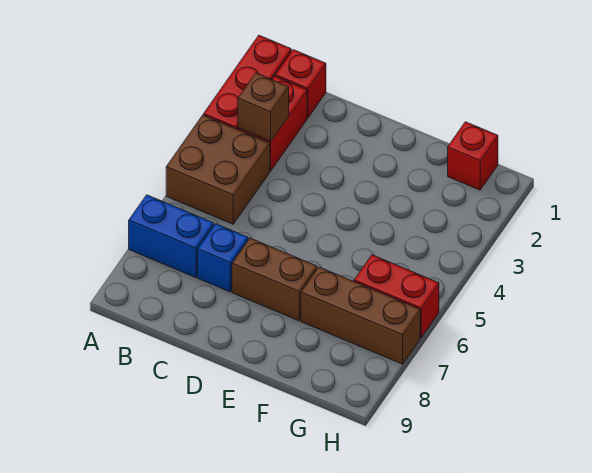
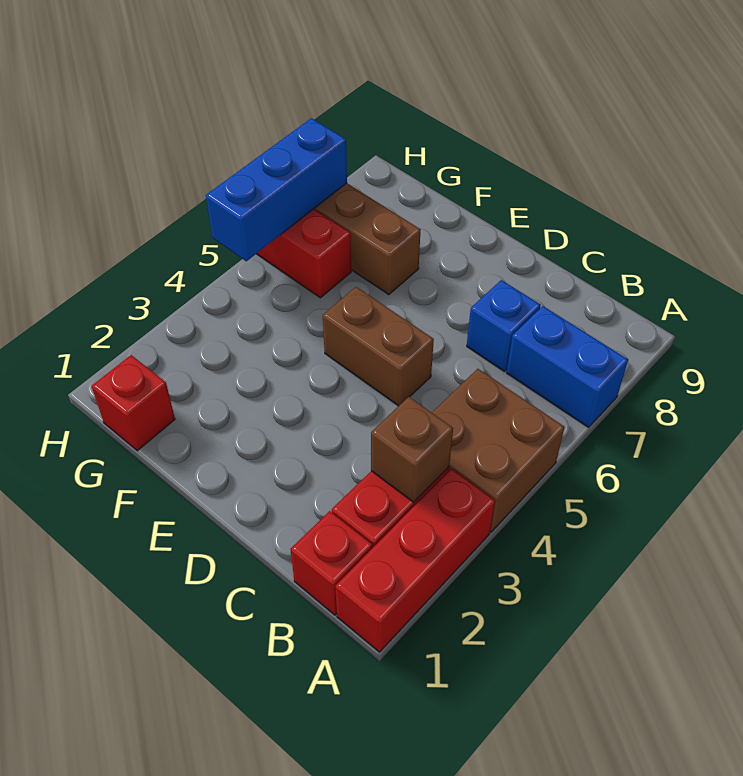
brown brick D7:E7 level 1 -> brown brick D5:E5 level 1
none -> blue brick H5:H7 level 2

